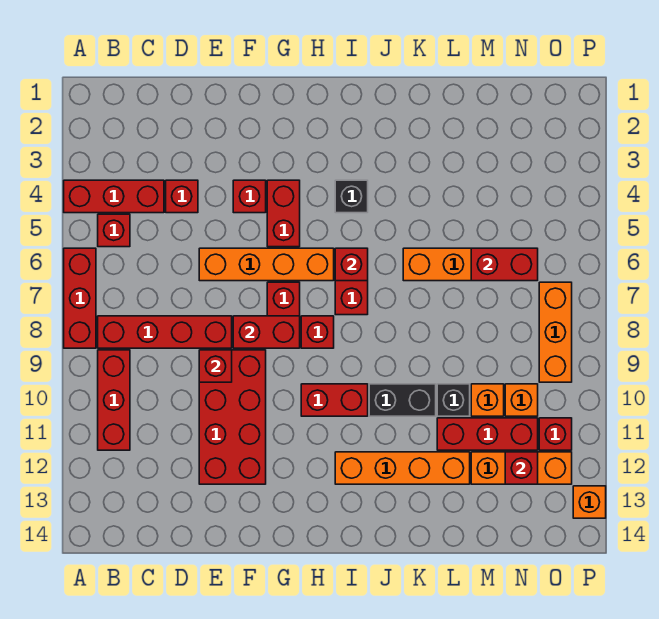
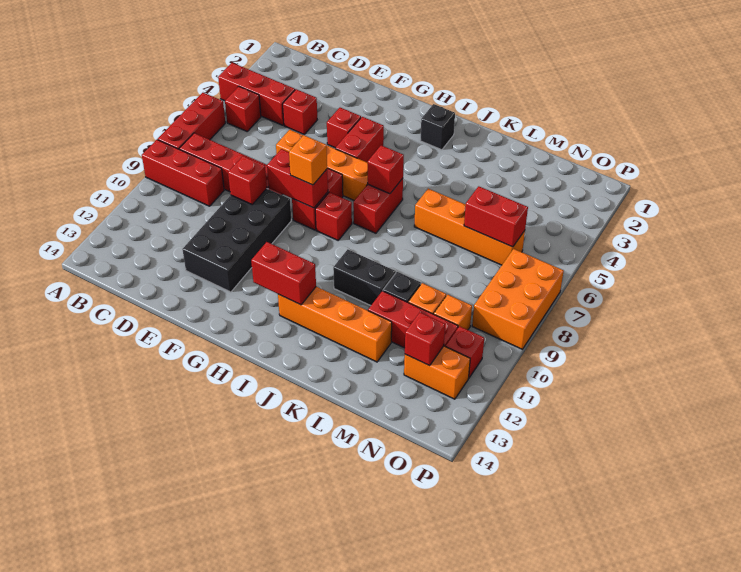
red brick B9:B11 level 1 -> red brick A9:C9 level 1
red brick E9:F12 level 1 -> black brick E9:F12 level 1
red brick H10:I10 level 1 -> red brick H12:I12 level 2
black brick I4 level 1 -> black brick I2 level 1
orange brick M12:O12 level 1 -> orange brick N12:O12 level 1
orange brick O7:O9 level 1 -> orange brick O7:P9 level 1
orange brick P13 level 1 -> orange brick G8 level 3

